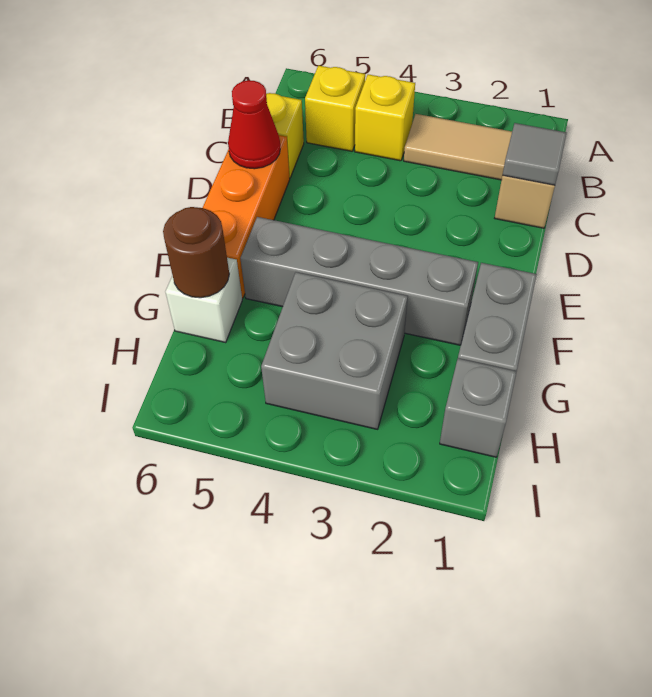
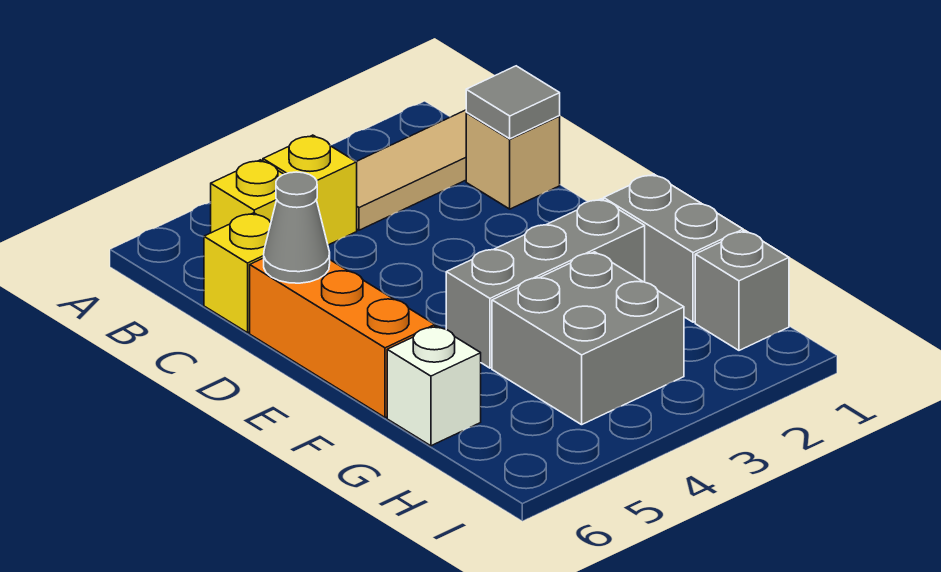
red cone D6 level 2 -> grey cone D6 level 2
grey brick F2:F5 level 1 -> grey brick F2:F4 level 1
brown round brick G6 level 2 -> none

